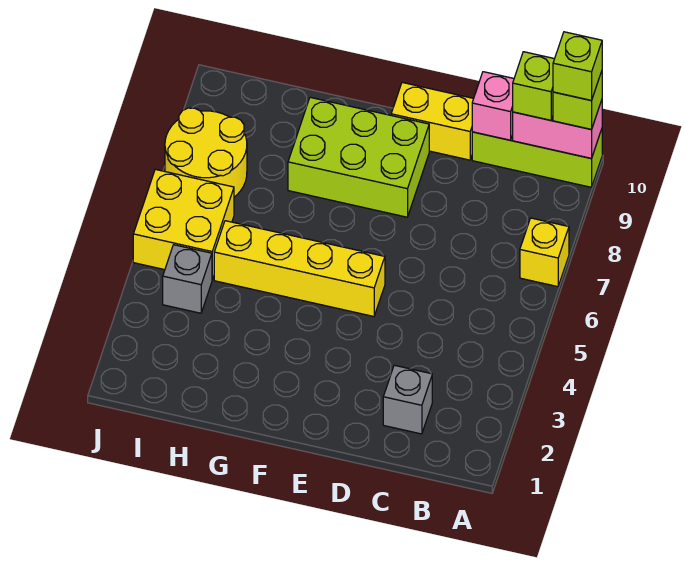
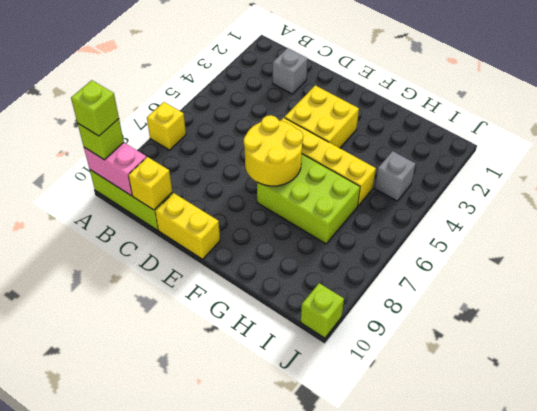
lime brick B10 level 3 -> lime brick J10 level 1
pink brick C10 level 2 -> yellow brick C10 level 2
lime brick E8:G9 level 1 -> lime brick F6:H7 level 1
yellow brick I5:J6 level 1 -> yellow brick E3:F4 level 1
yellow round brick I7:J8 level 1 -> yellow round brick E6:F7 level 2

